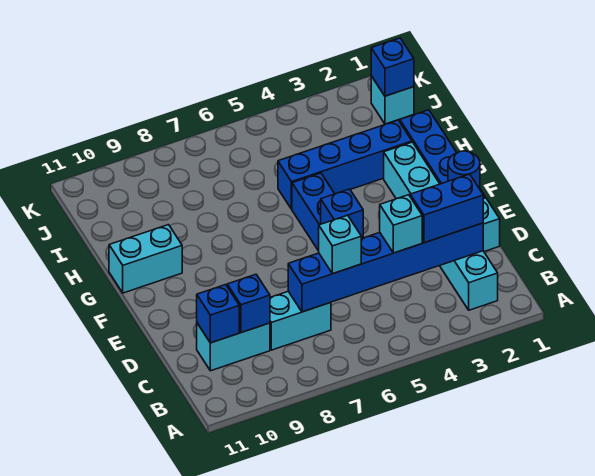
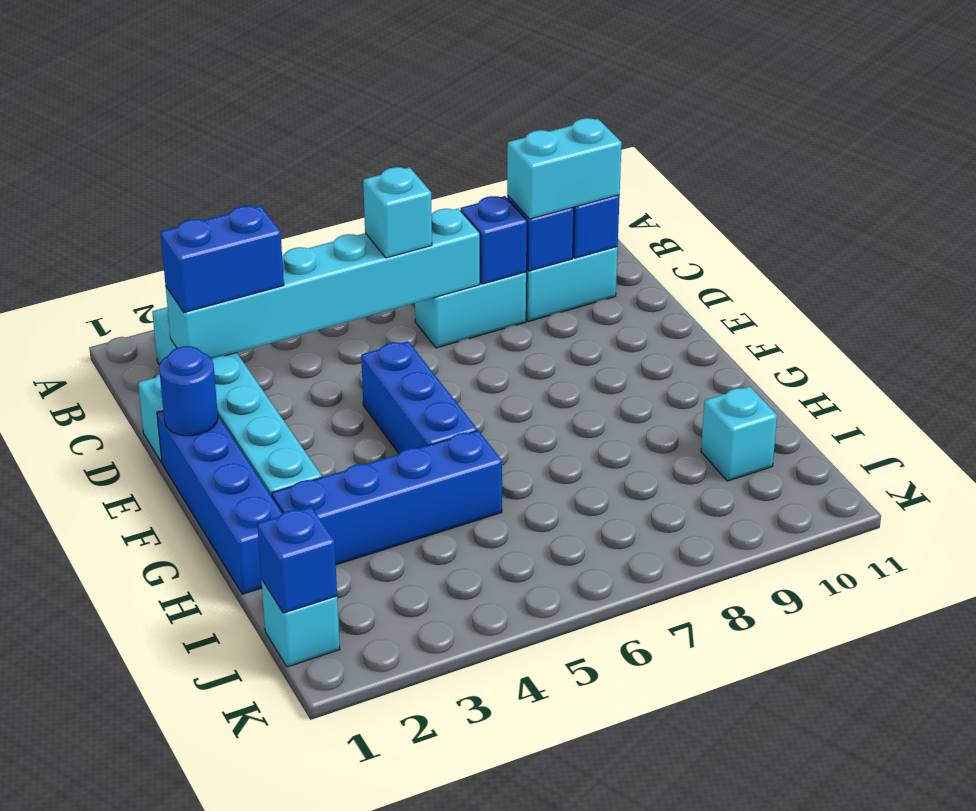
blue brick C2:C7 level 2 -> cyan brick C2:C7 level 2
cyan brick C4 level 3 -> cyan brick I10 level 1
blue brick E5 level 2 -> blue brick C8 level 2
cyan brick G10:G11 level 1 -> cyan brick C9:C10 level 3

